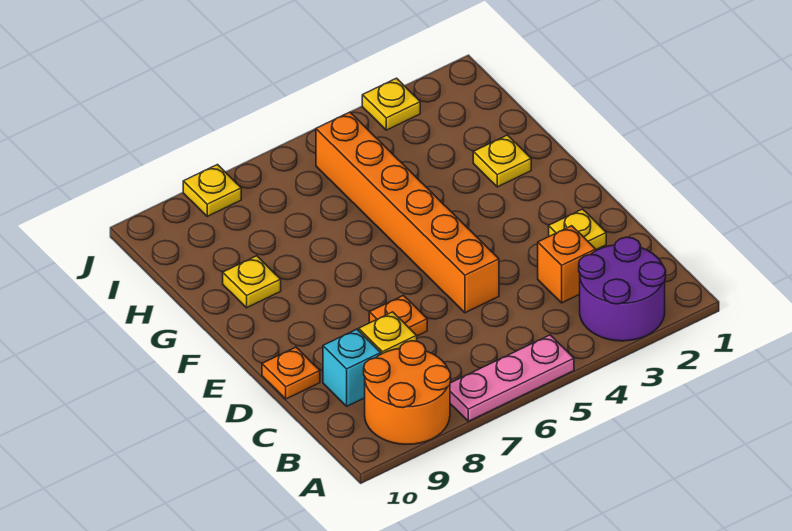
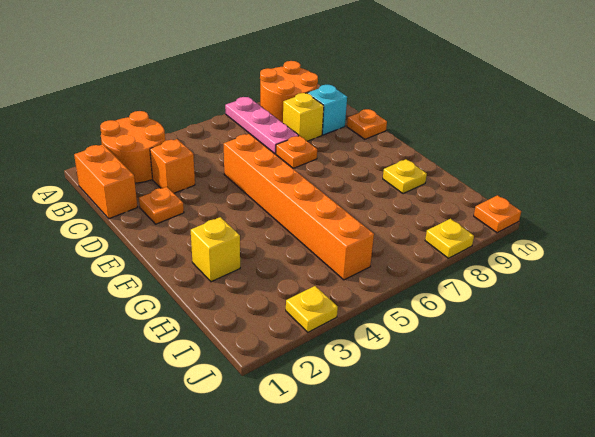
purple round brick A2:B3 level 1 -> orange round brick A2:B3 level 1
pink plate A5:A7 level 1 -> pink plate A7:C7 level 1
none -> orange brick B1:C1 level 1
yellow plate D2 level 1 -> orange plate D2 level 1
yellow plate G2 level 1 -> yellow brick G2 level 1
none -> orange plate J10 level 1

